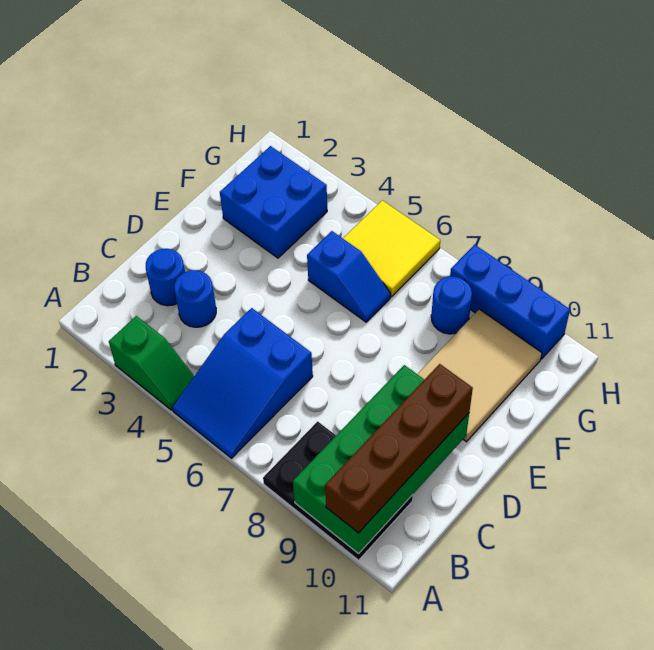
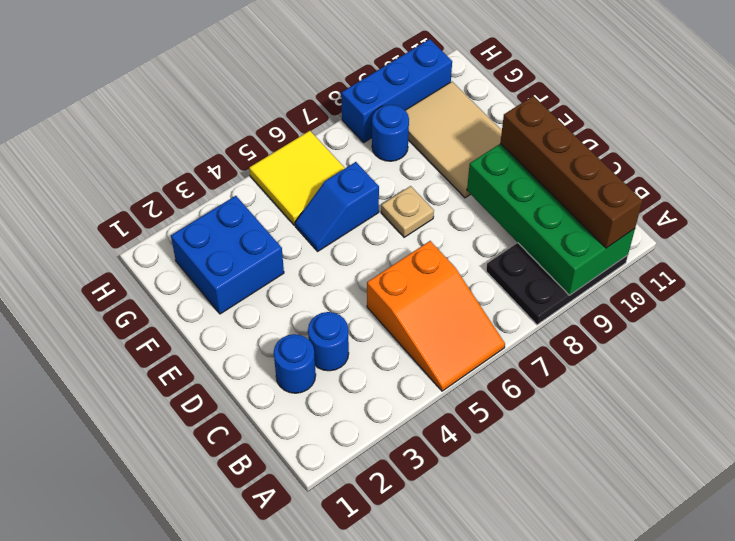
green slope A3:A4 level 1 top 3 -> none
blue slope A5:C6 level 1 top C -> orange slope A5:C6 level 1 top C
none -> tan plate E7 level 1
blue slope F5:F6 level 1 top 5 -> blue slope F5:F6 level 1 top 6

